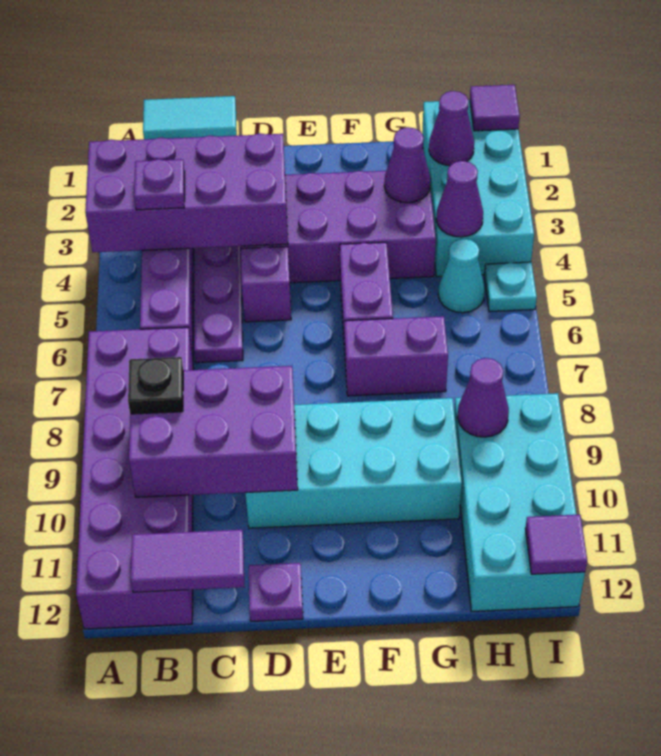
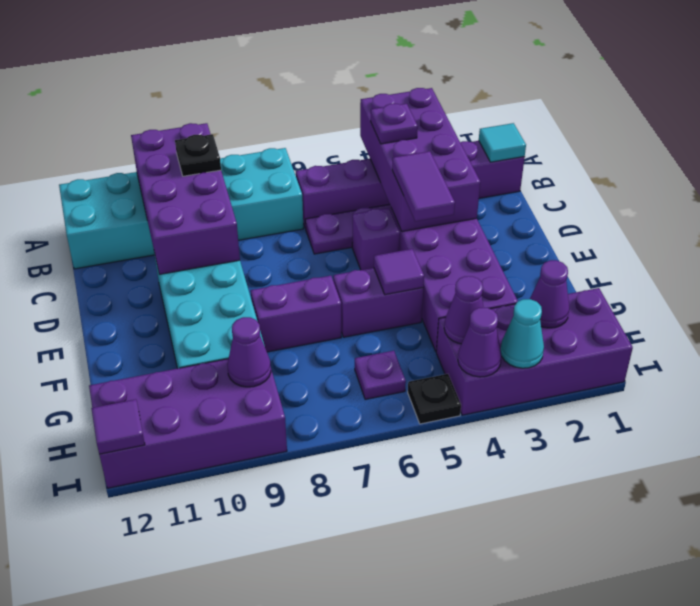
purple brick A7:B12 level 1 -> cyan brick A7:B12 level 1
cyan tile B1:C1 level 2 -> cyan tile B1 level 2
purple brick B9:D10 level 2 -> purple brick A9:D10 level 2
purple tile B12:C12 level 2 -> purple tile D4:E4 level 3
purple plate D12 level 1 -> purple plate H6 level 1
purple brick F7:G7 level 1 -> purple brick F7:F8 level 1
purple cone G3 level 2 -> purple cone I4 level 2
cyan brick H1:I4 level 1 -> purple brick H1:I4 level 1
cyan cone H5 level 1 -> cyan cone I3 level 2
cyan brick H9:I12 level 1 -> purple brick H9:I12 level 1
purple tile I1 level 2 -> purple tile F5 level 2
cyan plate I5 level 1 -> black plate I5 level 1

